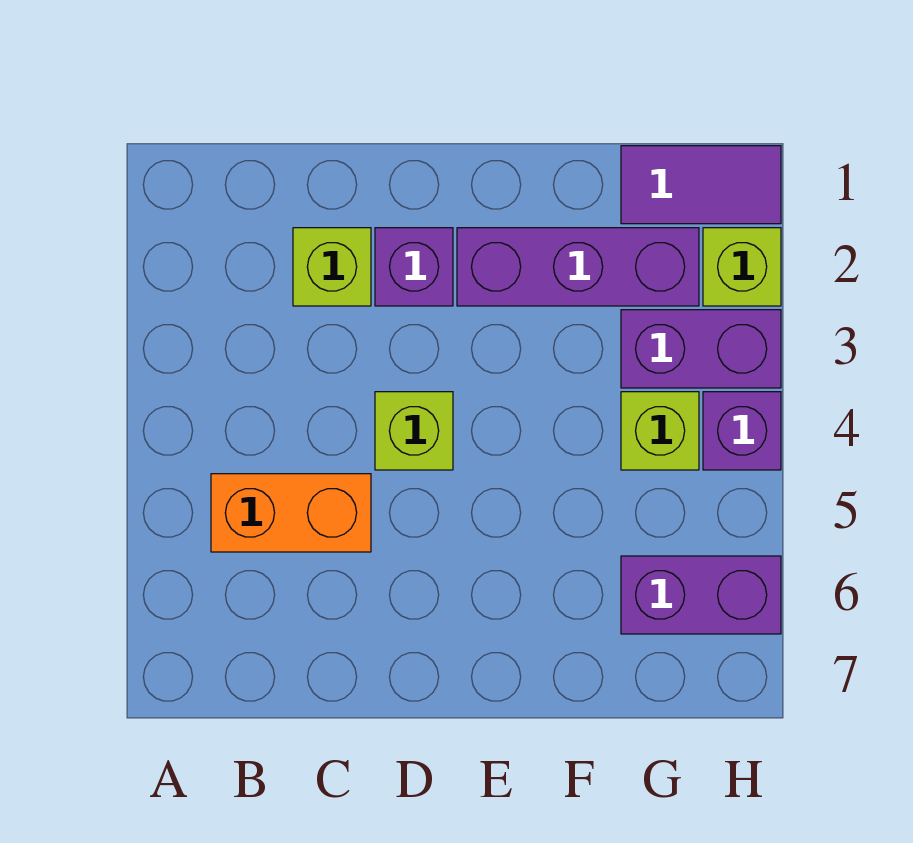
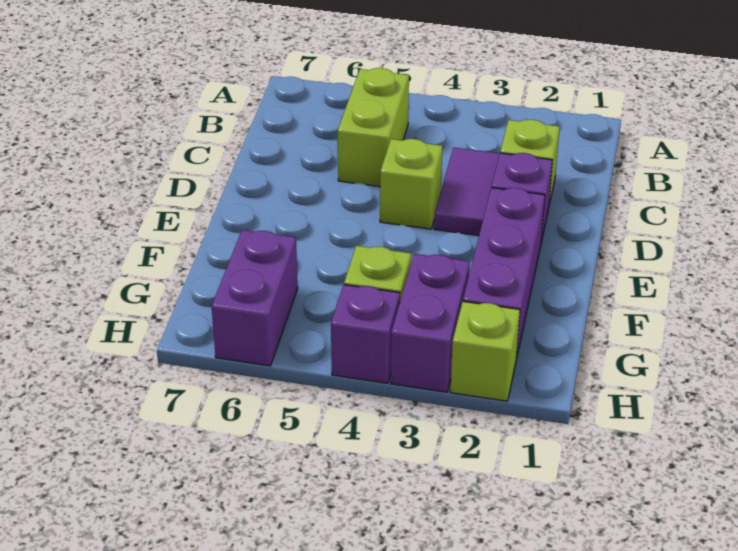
orange brick B5:C5 level 1 -> lime brick B5:C5 level 1
purple tile G1:H1 level 1 -> purple tile C3:D3 level 1

